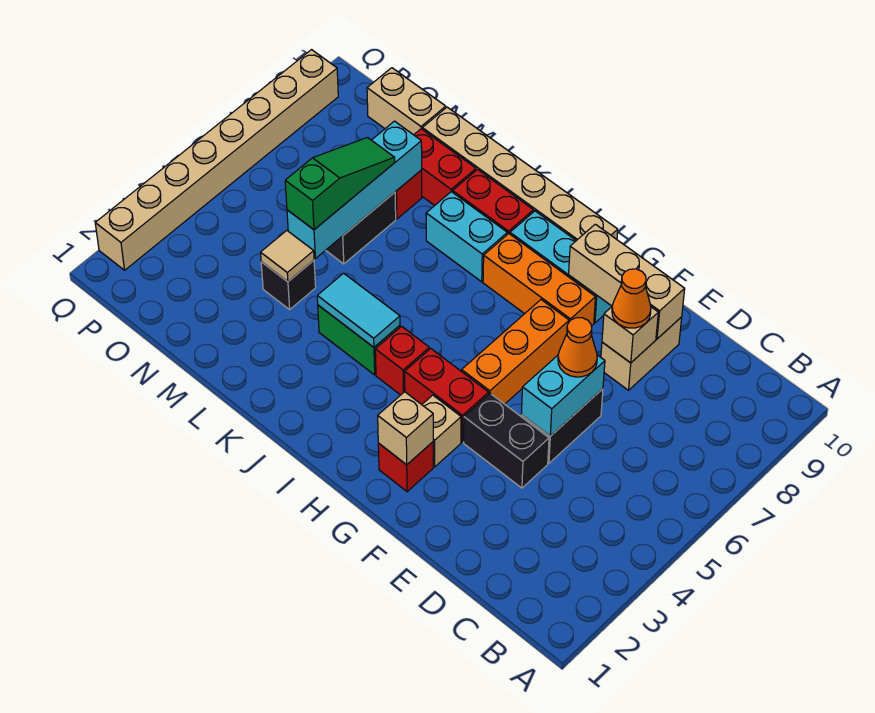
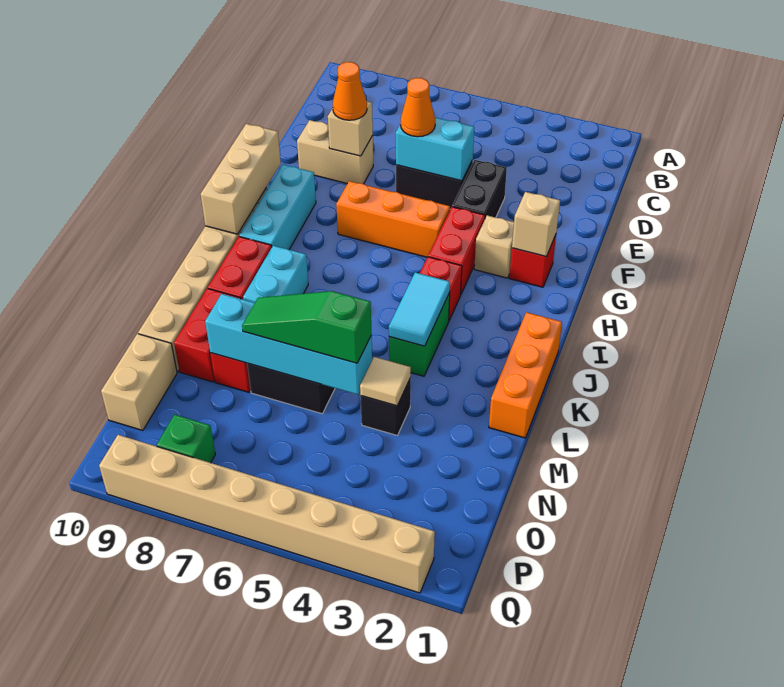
tan brick E9:G9 level 2 -> tan brick G10:I10 level 2
orange brick G8:I8 level 1 -> orange brick J1:L1 level 1
none -> green brick P8 level 1

